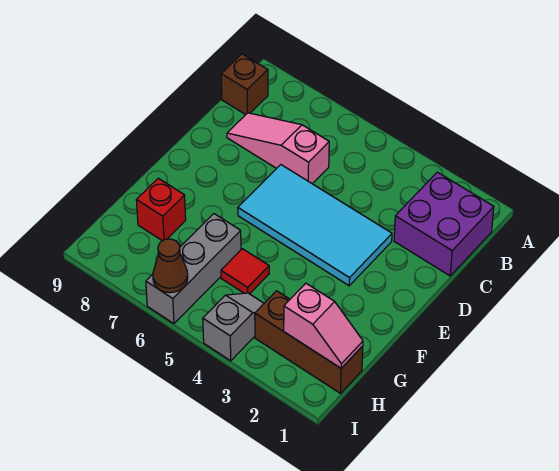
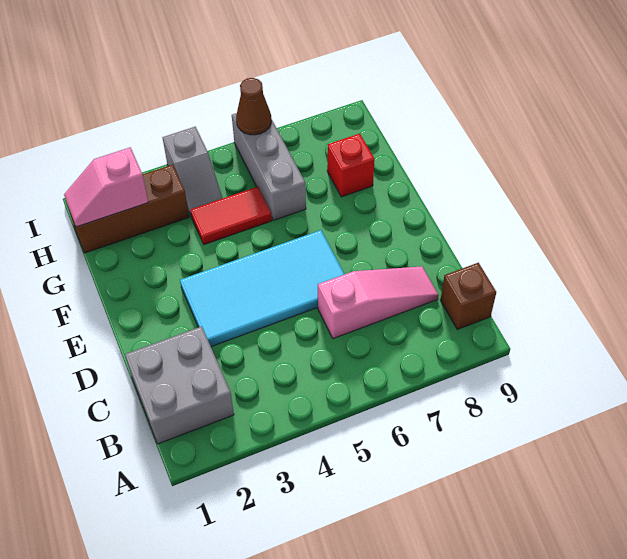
purple brick B1:C2 level 1 -> grey brick B1:C2 level 1
red tile G5 level 1 -> red tile G4:G5 level 1

